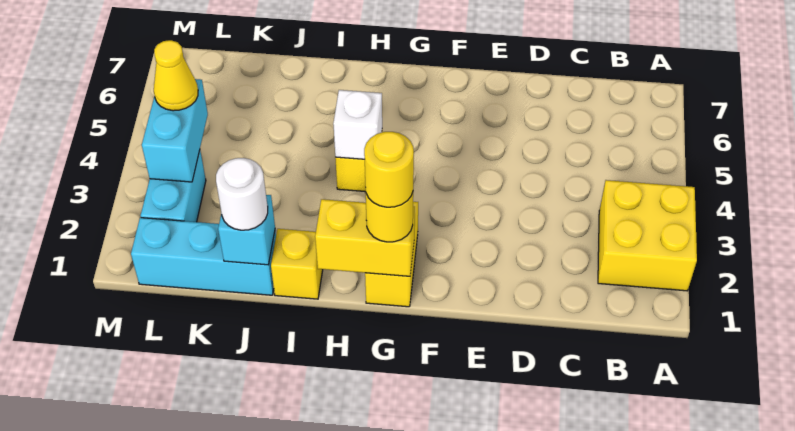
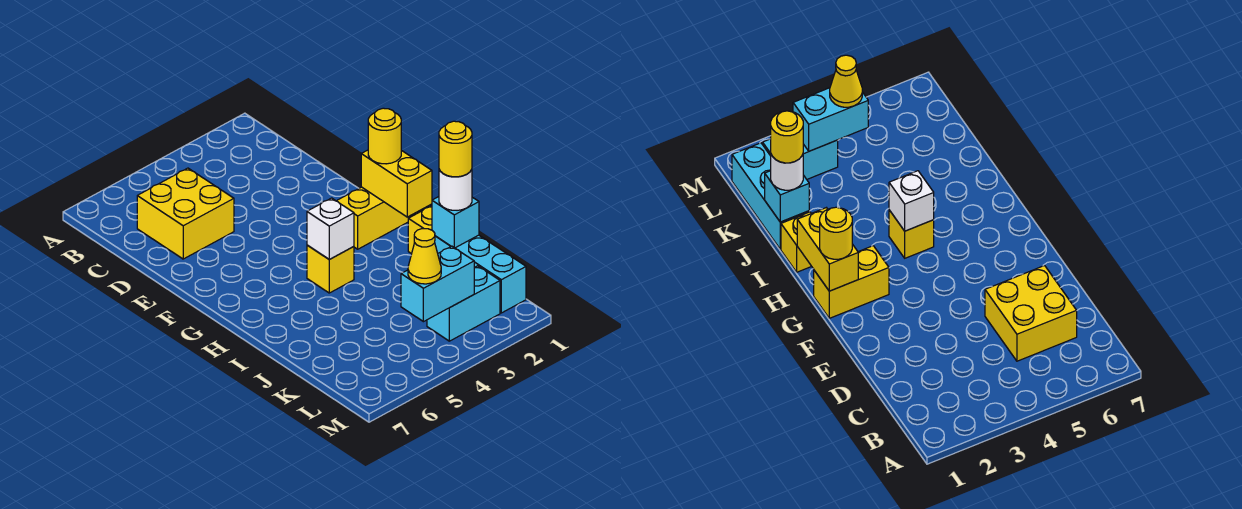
yellow brick A2:B3 level 1 -> yellow brick C5:D6 level 1
yellow round brick G1 level 4 -> yellow round brick J1 level 4

